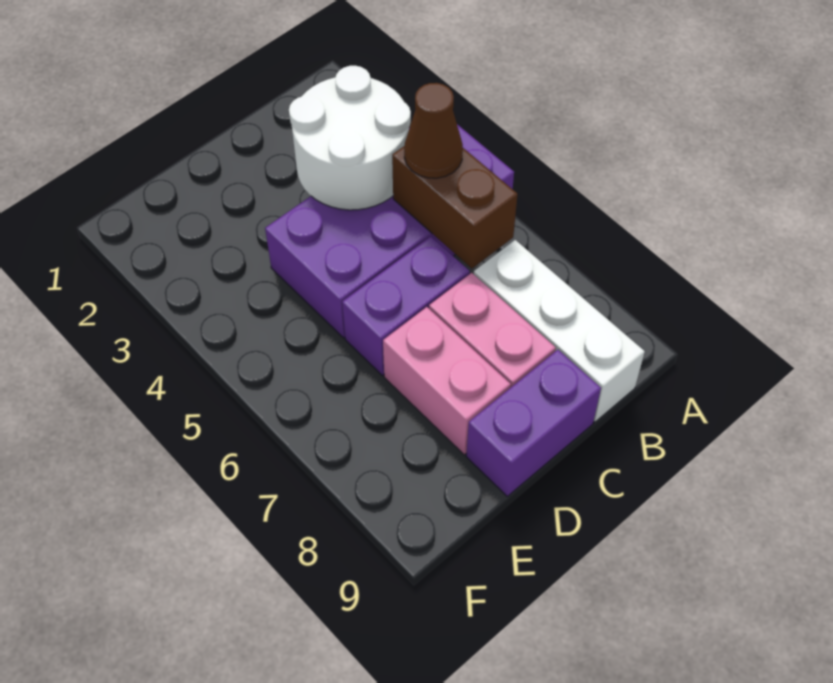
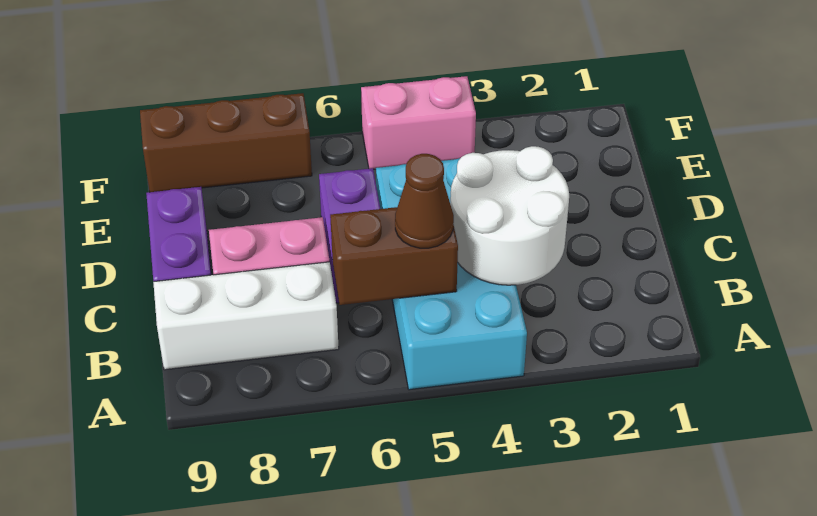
purple brick A4:D5 level 1 -> cyan brick A4:D5 level 1
pink brick D7:D8 level 1 -> pink brick F4:F5 level 1
none -> brown brick F7:F9 level 1

